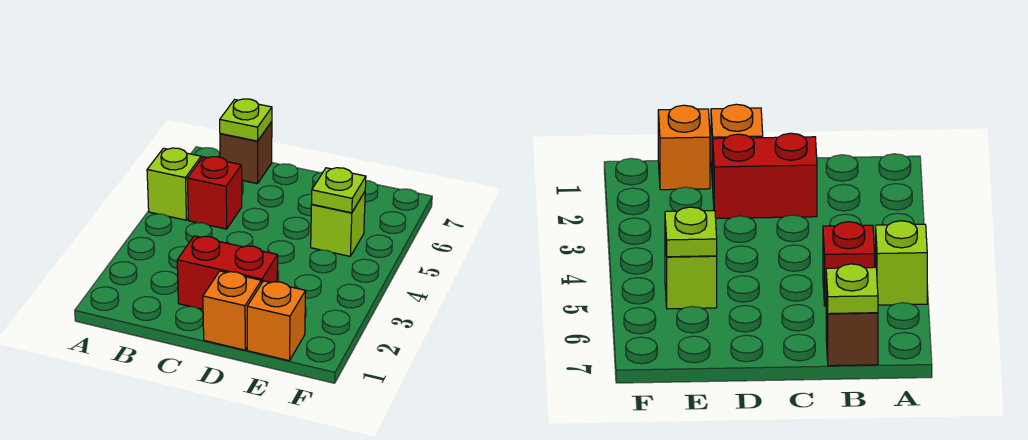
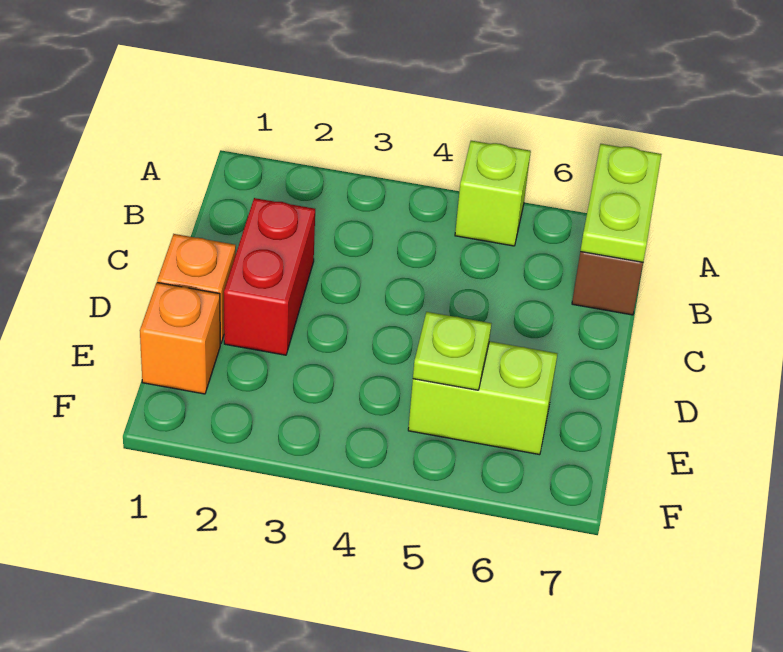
red brick B5 level 1 -> none
lime plate B7 level 2 -> lime plate A7:B7 level 2
lime brick E5 level 1 -> lime brick E5:E6 level 1

